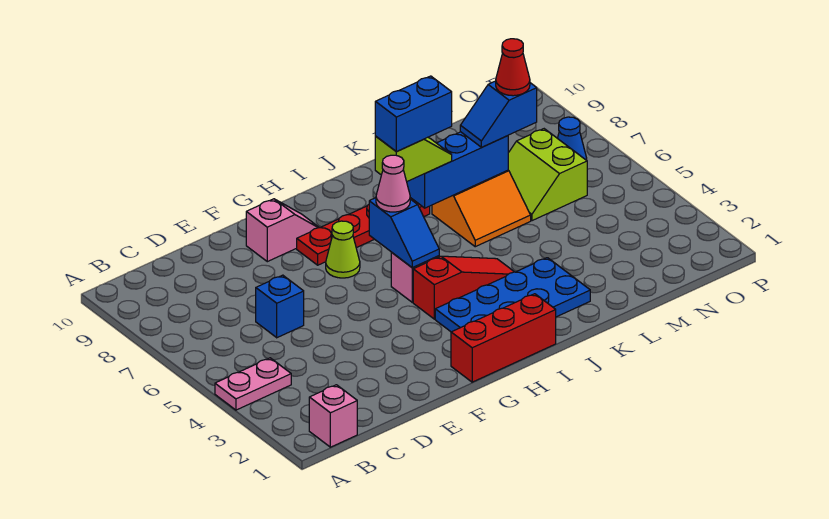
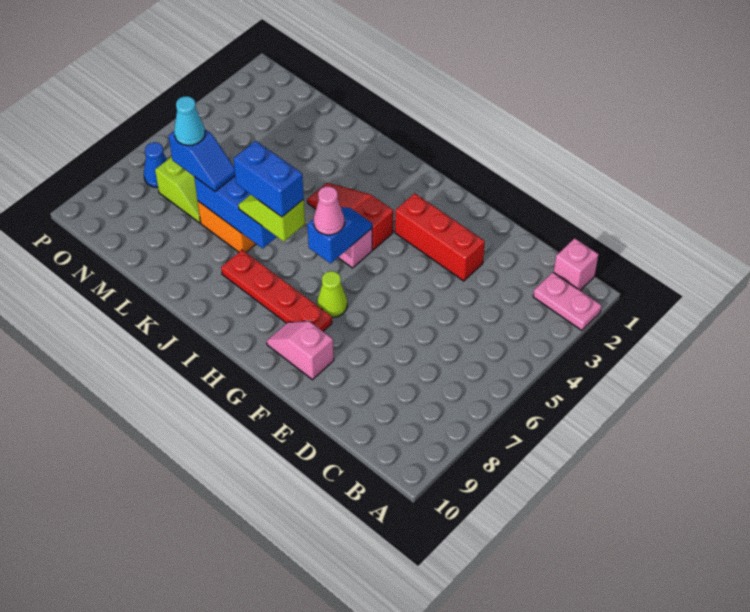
pink plate A4:B4 level 1 -> pink plate A2:B2 level 1
blue brick D6 level 1 -> none
red brick G1:I1 level 1 -> red brick E3:G3 level 1
blue plate H2:K3 level 1 -> none
red cone M7 level 4 -> cyan cone M7 level 4

